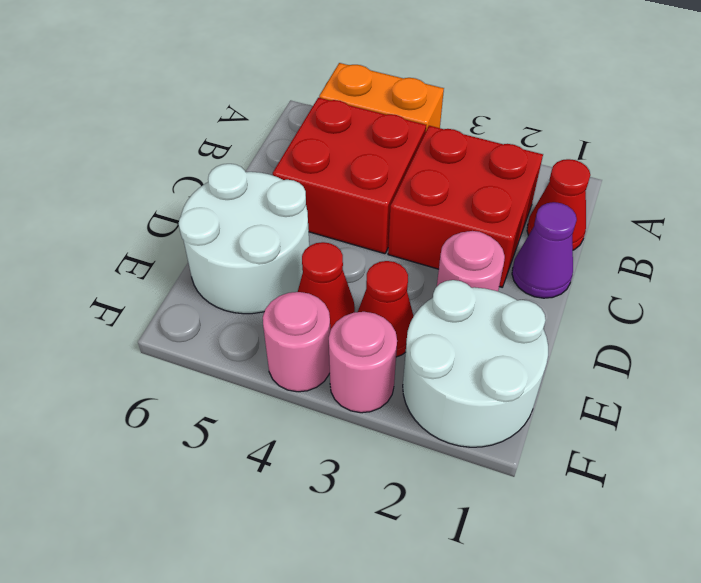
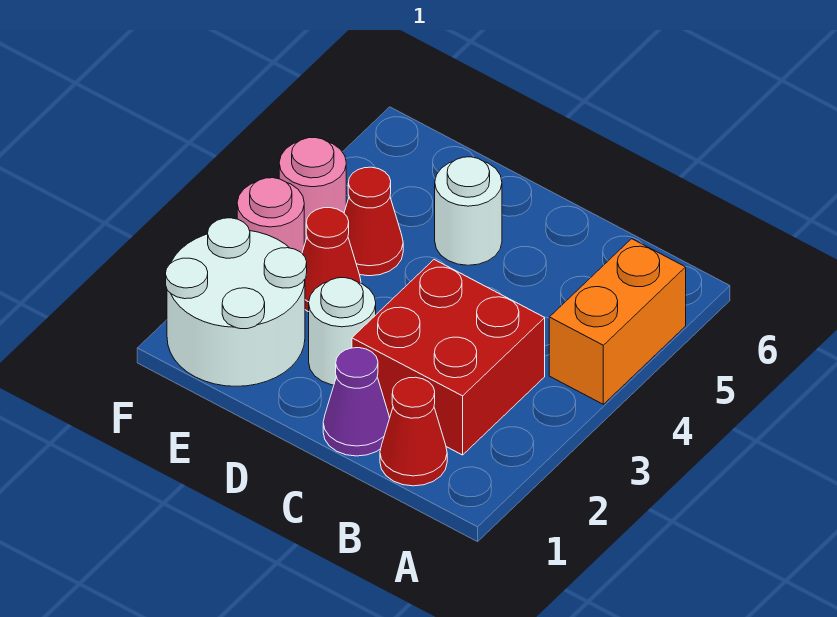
red brick B4:C5 level 1 -> none
pink round brick D2 level 1 -> white round brick D2 level 1
white round brick D5:E6 level 1 -> white round brick D5 level 1

